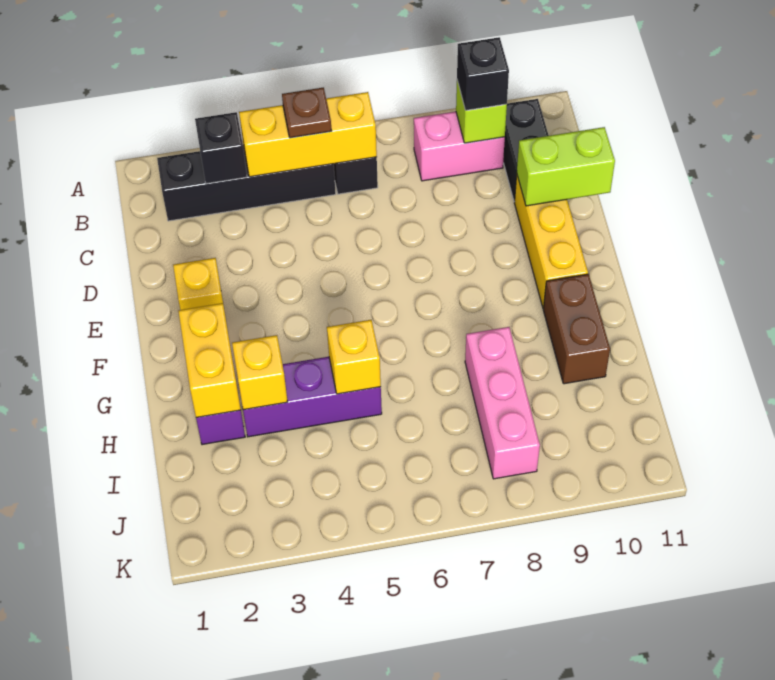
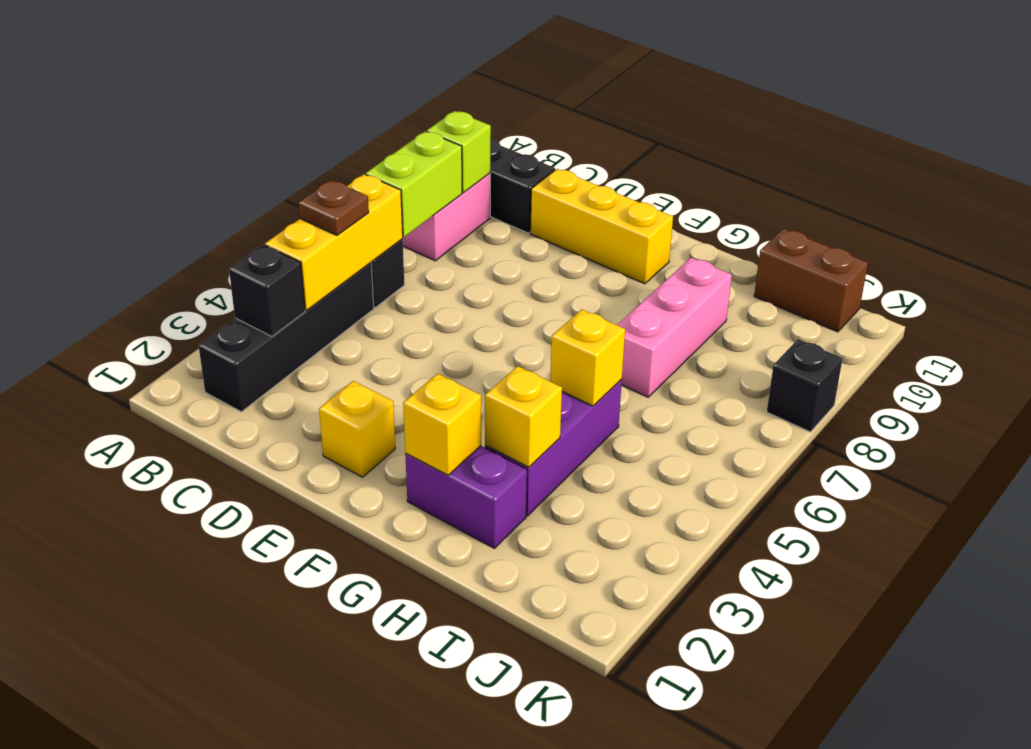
black brick B9 level 3 -> black brick K8 level 1
lime brick D10:D11 level 2 -> lime brick B7:B8 level 2
yellow brick G2:H2 level 2 -> yellow brick G2 level 2
brown brick G10:H10 level 1 -> brown brick I11:J11 level 1
pink brick H8:J8 level 1 -> pink brick H7:H9 level 1

